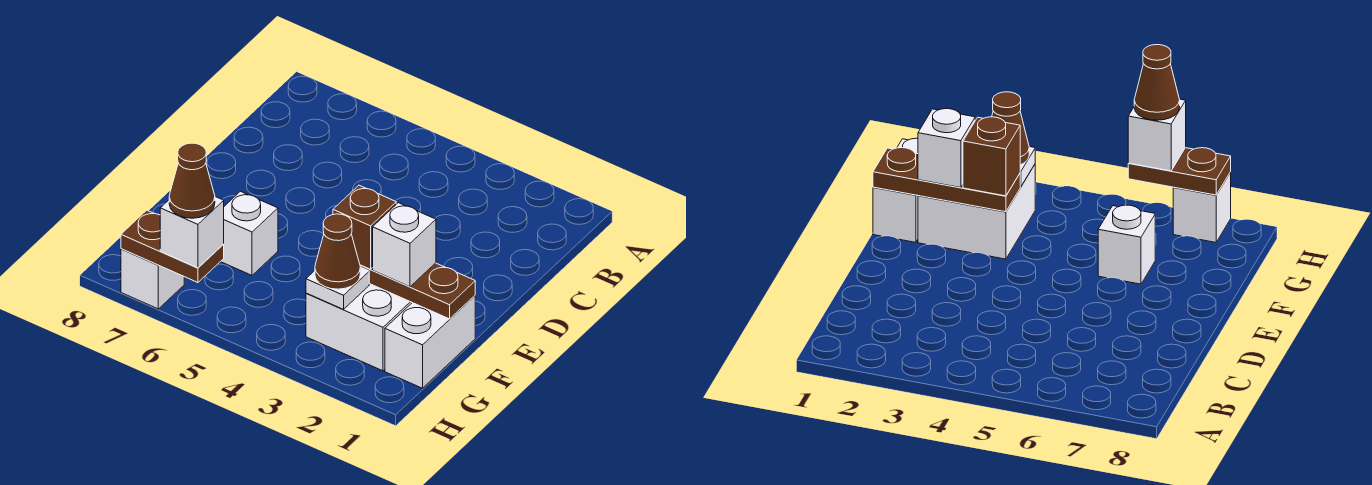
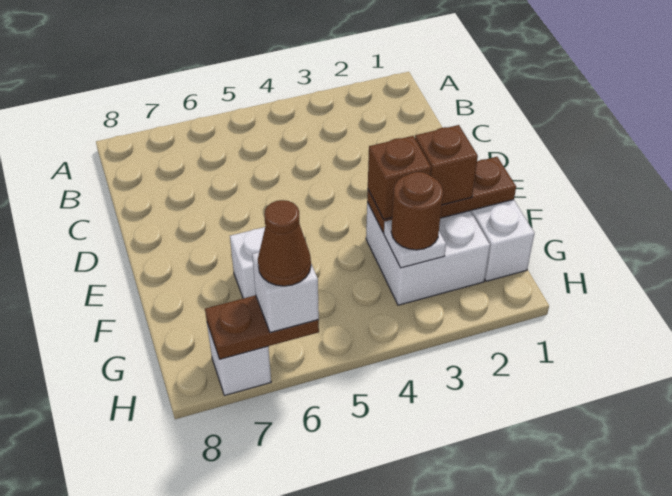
white brick F2 level 3 -> brown brick F2 level 3
brown cone G3 level 3 -> brown round brick G3 level 3

